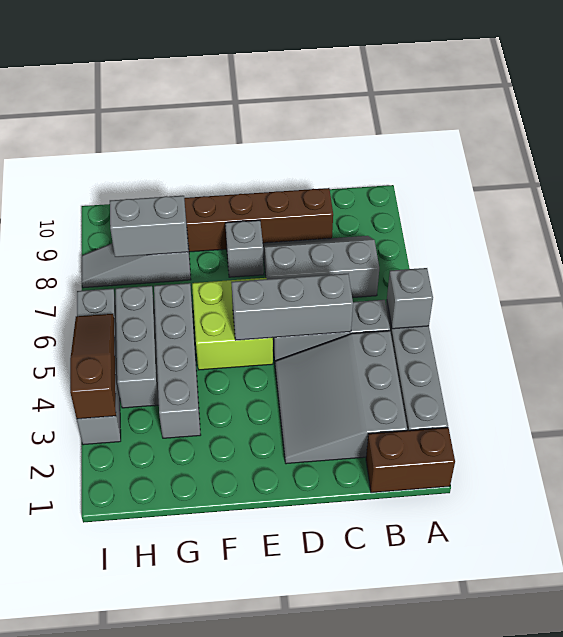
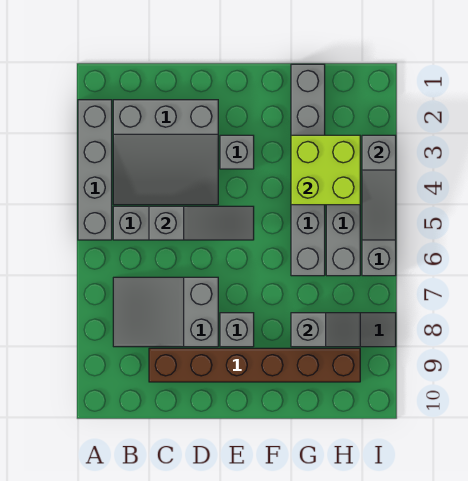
brown brick A1:B1 level 1 -> none
grey brick A5 level 2 -> grey brick E3 level 1
grey slope B2:D4 level 1 top B -> grey slope B2:D4 level 1 top 2
grey slope B7:D8 level 1 top 7 -> grey slope B7:D8 level 1 top D
grey brick C5:E5 level 2 -> grey slope C5:E5 level 2 top C
lime brick E5:F6 level 1 -> lime brick G3:H4 level 2
grey brick G3:G6 level 1 -> grey brick G1:G6 level 1
grey brick G8:H8 level 2 -> grey slope G8:H8 level 2 top G
brown slope I3:I5 level 2 top 3 -> grey slope I3:I5 level 2 top 3

